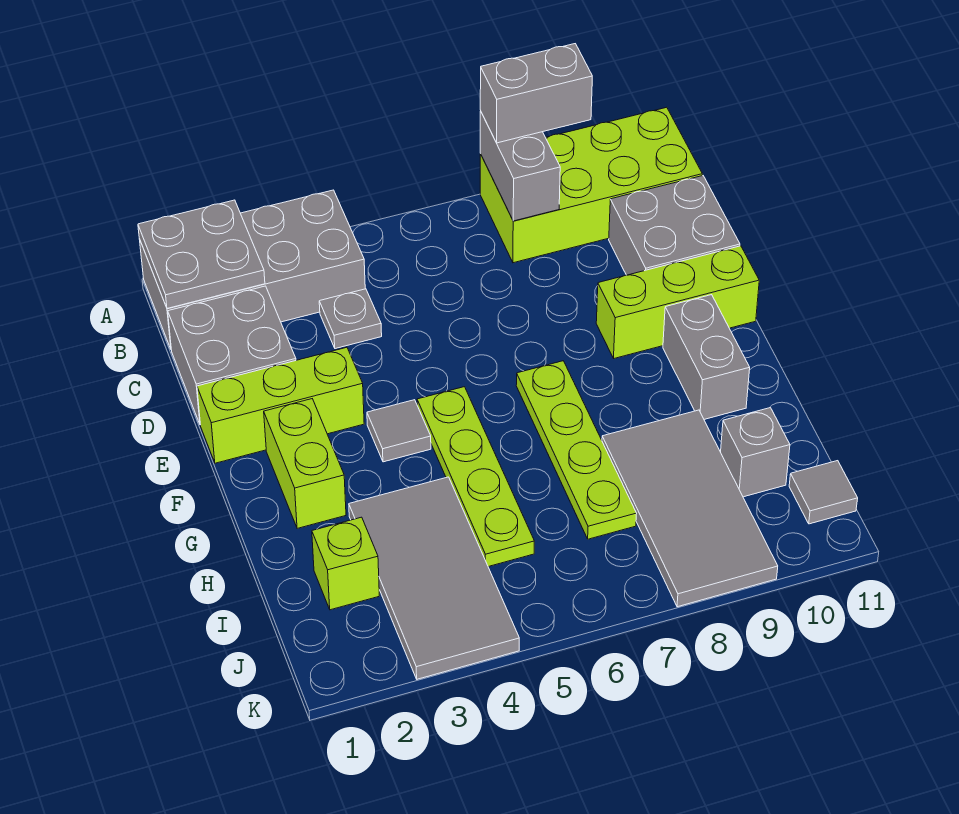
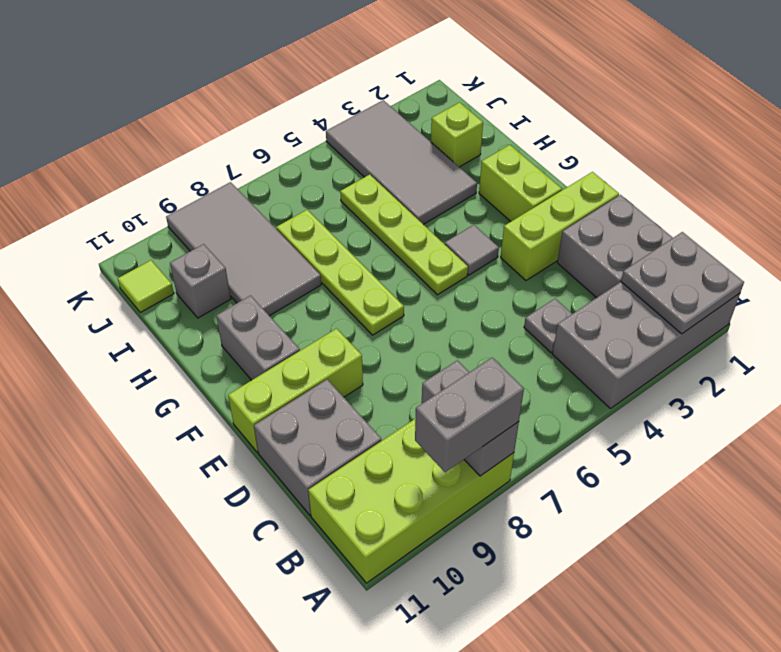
grey tile J11 level 1 -> lime tile J11 level 1

